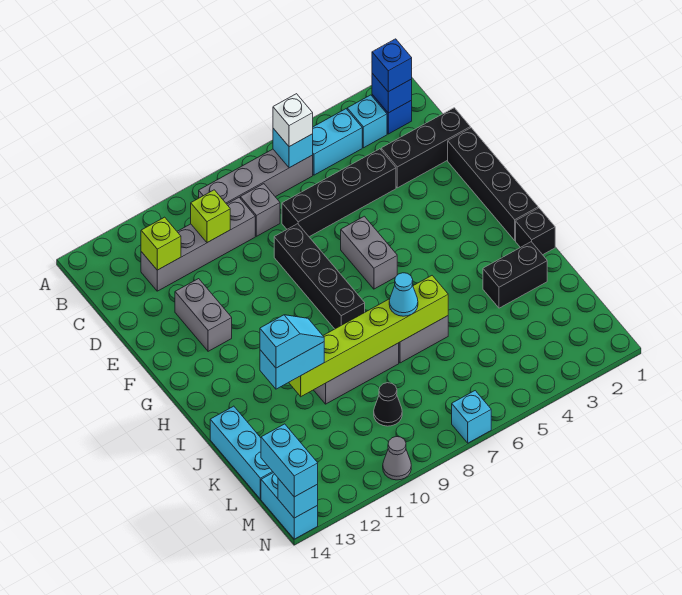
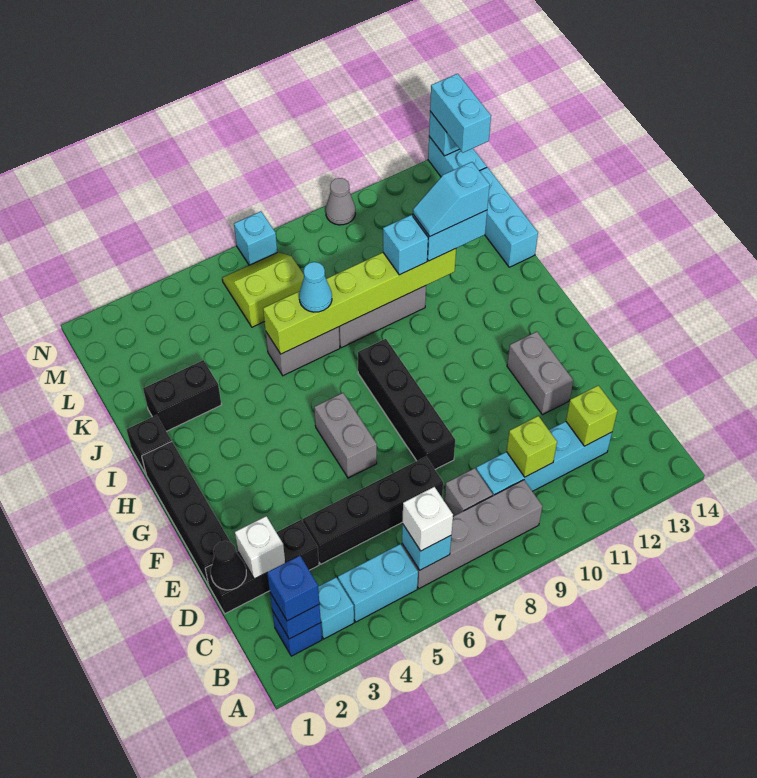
grey brick C9:C12 level 1 -> cyan brick C9:C12 level 1
none -> white brick D2 level 2
none -> cyan brick J10 level 3
none -> lime slope L6:M7 level 1 top L
black cone L9 level 1 -> black cone D1 level 2

